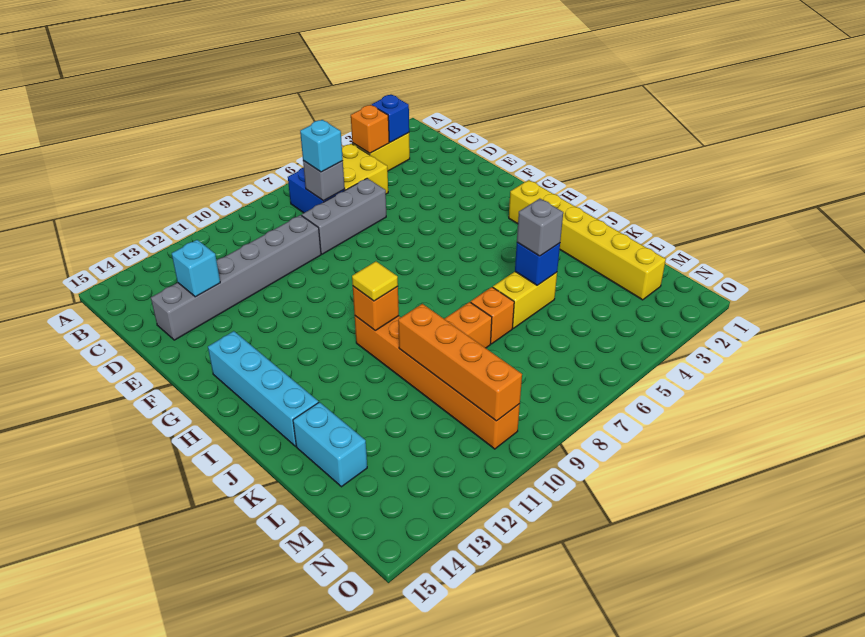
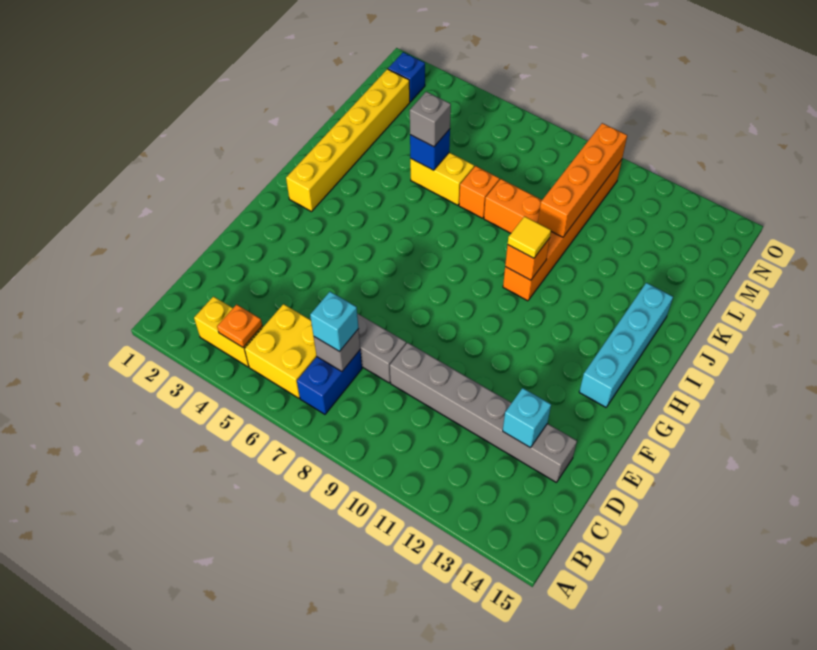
blue brick B3 level 2 -> blue brick N2 level 1
orange brick B4 level 2 -> orange plate B4 level 2
cyan brick K14:L14 level 1 -> none

